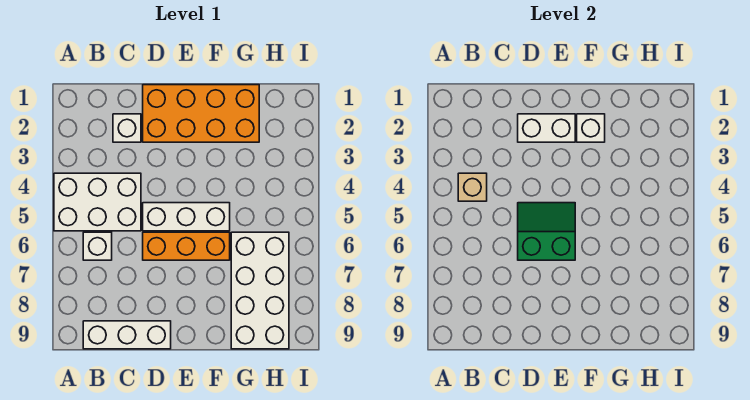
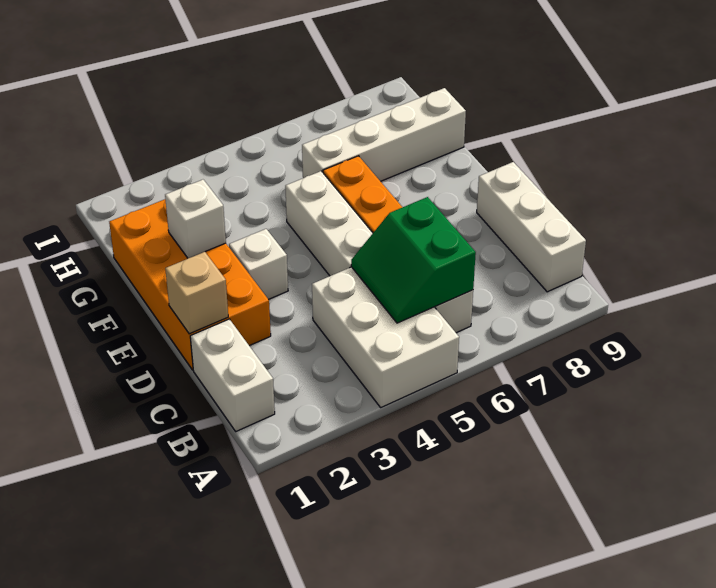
tan brick B4 level 2 -> tan brick D1 level 2
white brick C2 level 1 -> white brick E3 level 1
white brick D2:E2 level 2 -> white brick B1:C1 level 1
green slope D5:E6 level 2 top 6 -> green slope B5:C6 level 2 top 6
white brick G6:H9 level 1 -> white brick G6:G9 level 1

